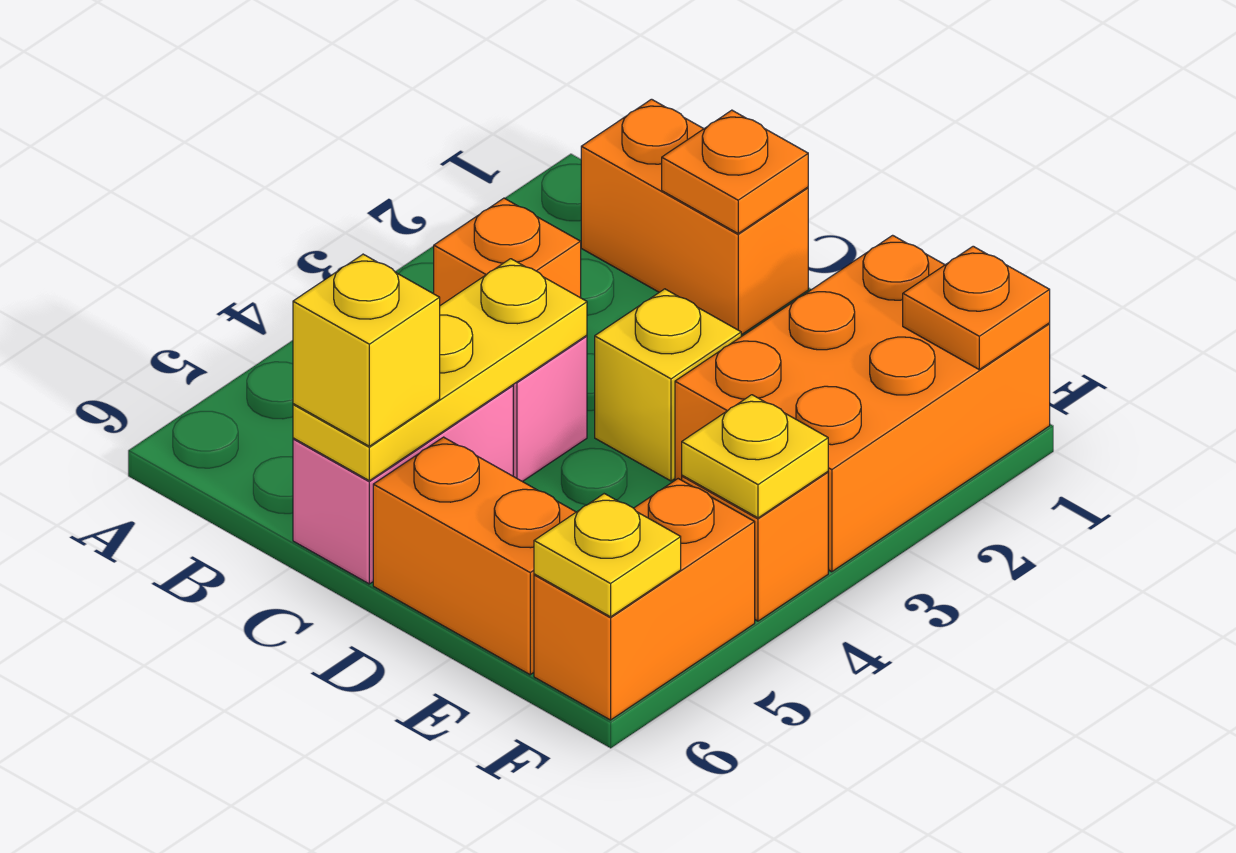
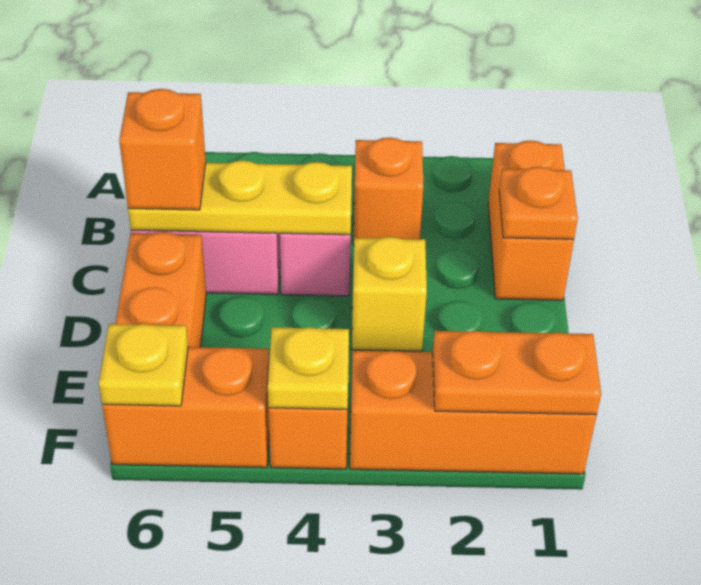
yellow brick C6 level 3 -> orange brick C6 level 3
orange brick E1:F3 level 1 -> orange brick F1:F3 level 1
orange plate F1 level 2 -> orange plate F1:F2 level 2

